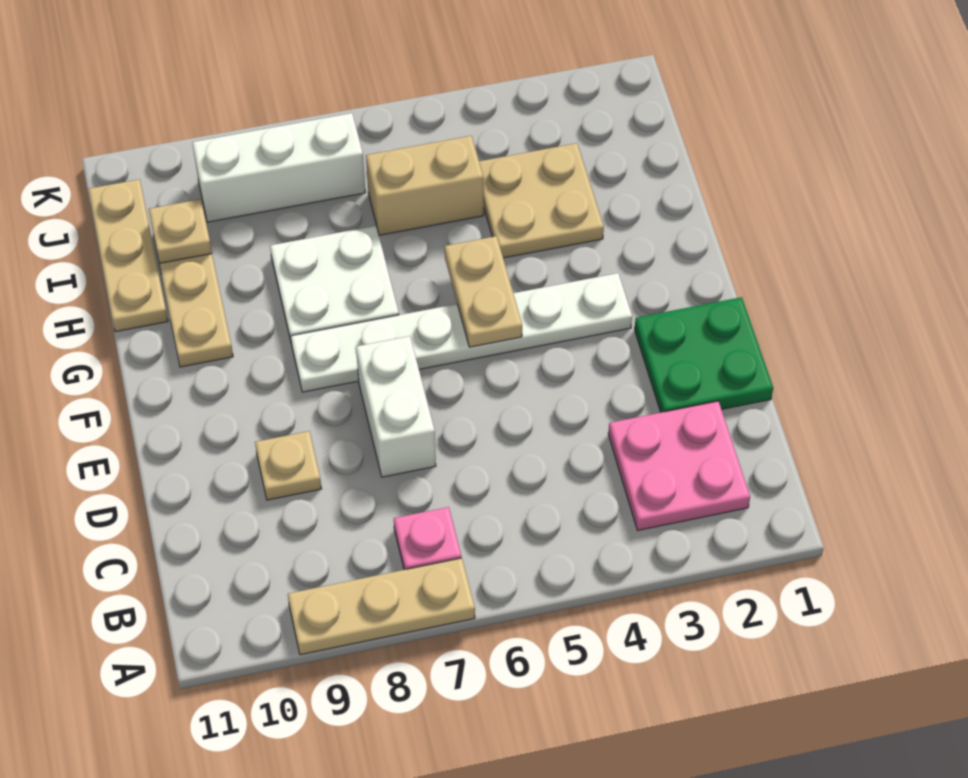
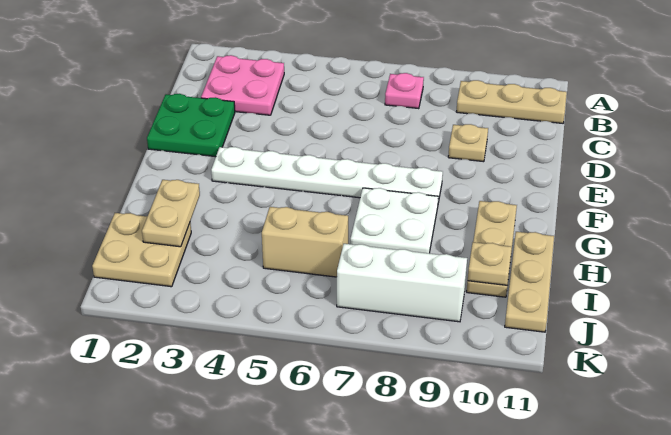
tan plate A7:A9 level 1 -> tan plate B9:B11 level 1
white brick D7:E7 level 1 -> none
tan plate F5:G5 level 2 -> tan plate H2:I2 level 2
tan plate H3:I4 level 1 -> tan plate I1:J2 level 1

